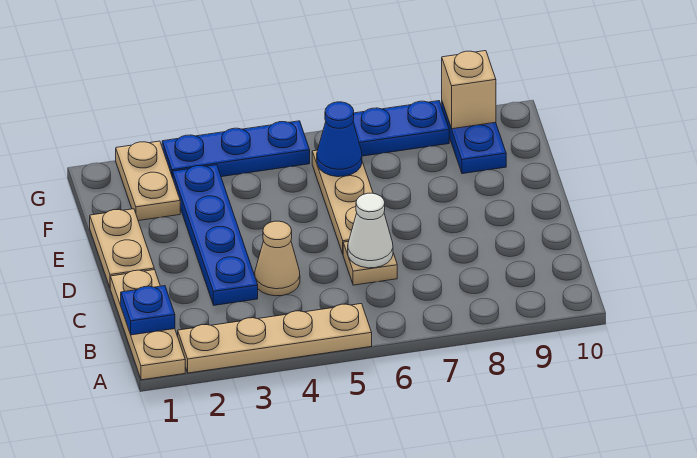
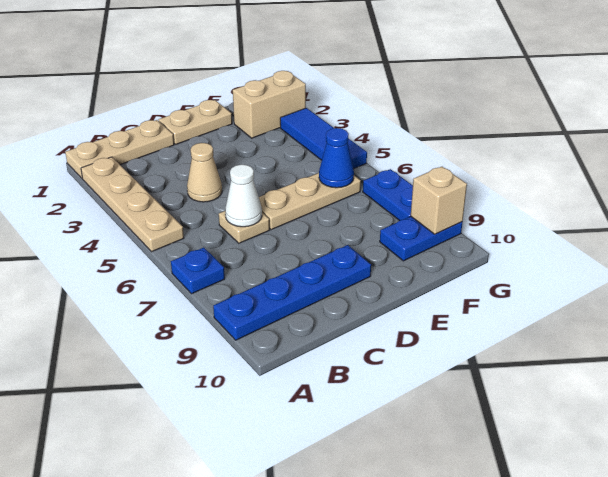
blue plate B1 level 2 -> blue plate A7 level 1
blue plate C3:F3 level 1 -> blue plate A9:D9 level 1
tan plate F2:G2 level 1 -> tan brick F2:G2 level 1
blue plate G3:G5 level 1 -> blue tile G3:G5 level 1

